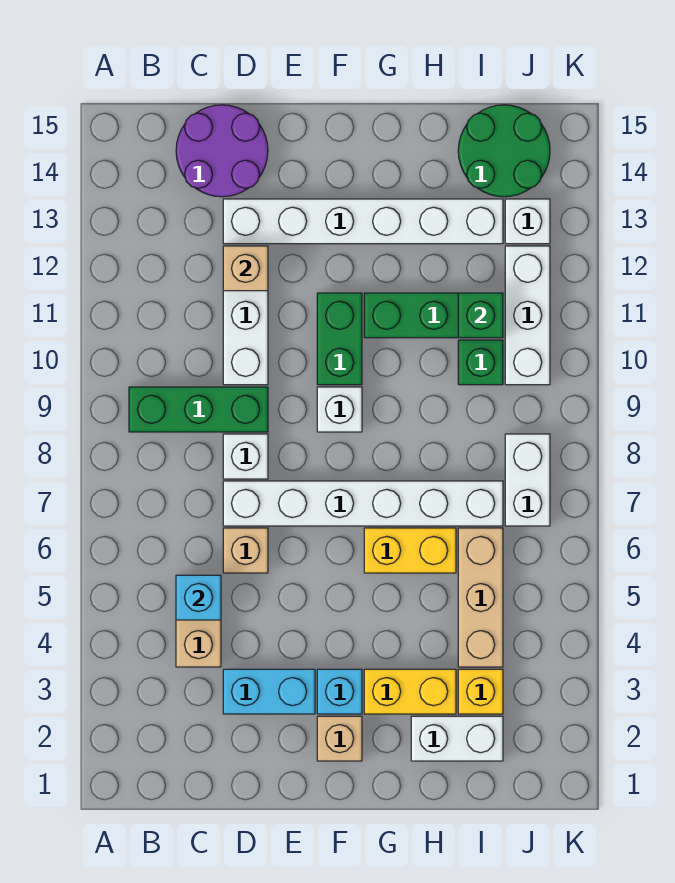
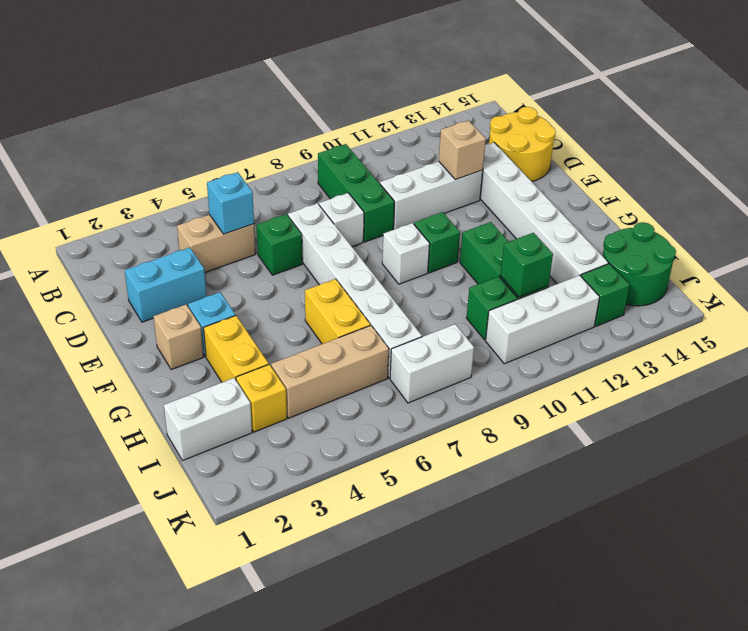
purple round brick C14:D15 level 1 -> yellow round brick C14:D15 level 1
cyan brick D3:E3 level 1 -> cyan brick D2:D3 level 1
tan brick D6 level 1 -> green brick D6 level 1
green brick F10:F11 level 1 -> green brick F10 level 1
white brick H2:I2 level 1 -> white brick I1:I2 level 1
white brick J13 level 1 -> green brick J13 level 1

